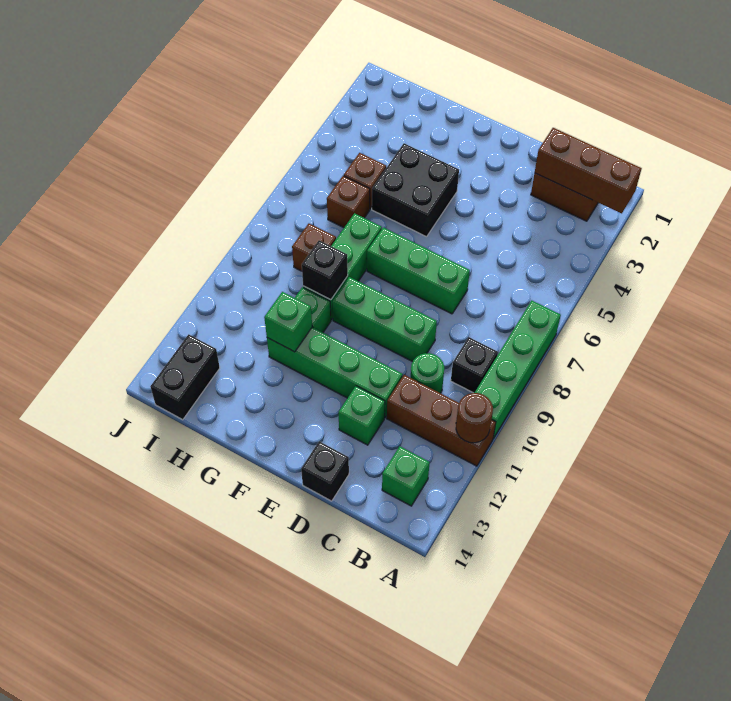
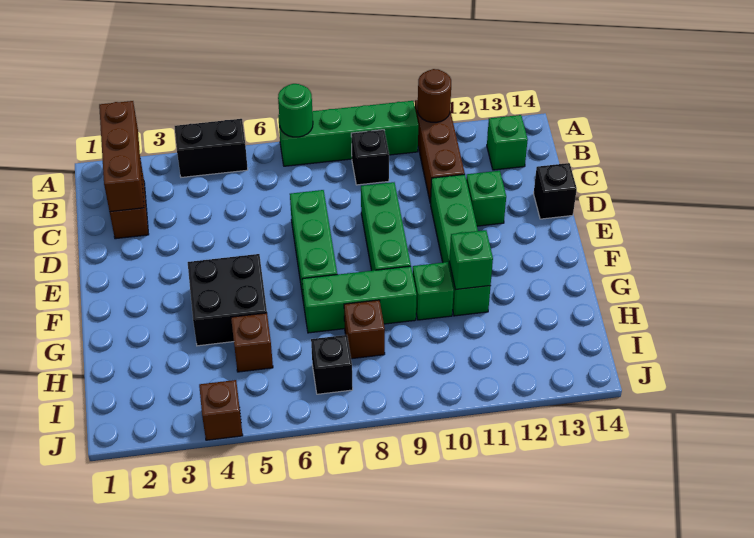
green round brick C10 level 1 -> green round brick A7 level 2
black brick G9 level 2 -> black brick I7 level 1
brown brick H6 level 1 -> brown brick J4 level 1
black brick I13:I14 level 1 -> black brick A4:A5 level 1

